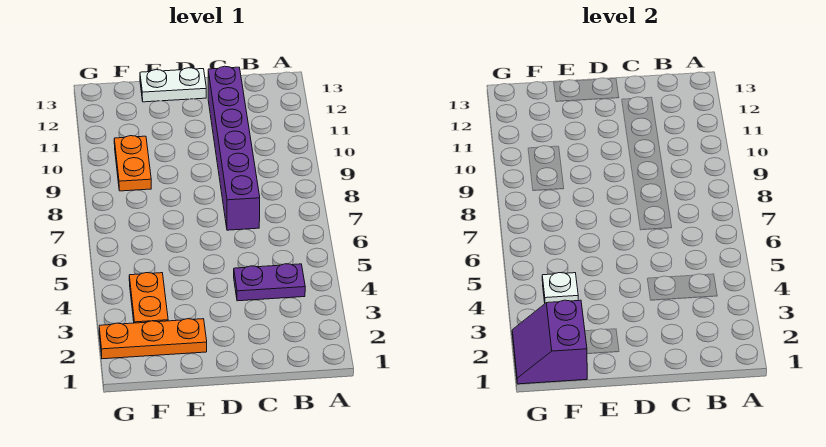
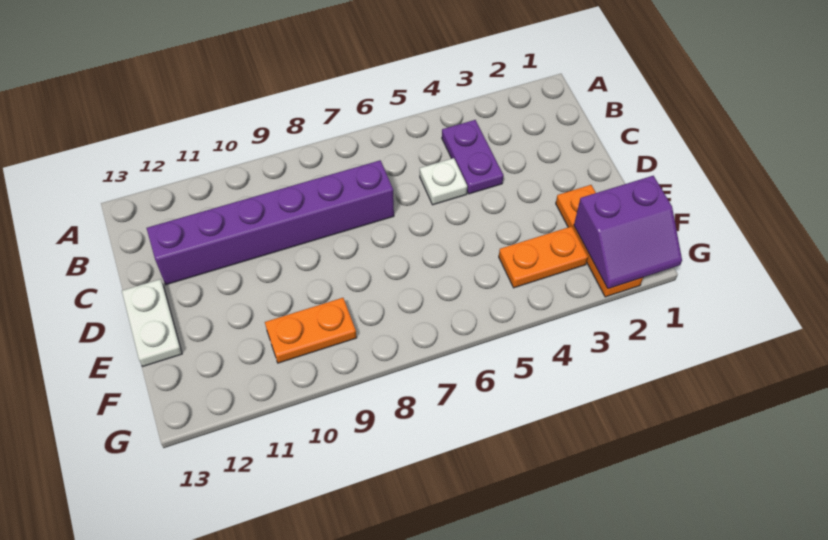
white plate F4 level 2 -> white plate C5 level 1

